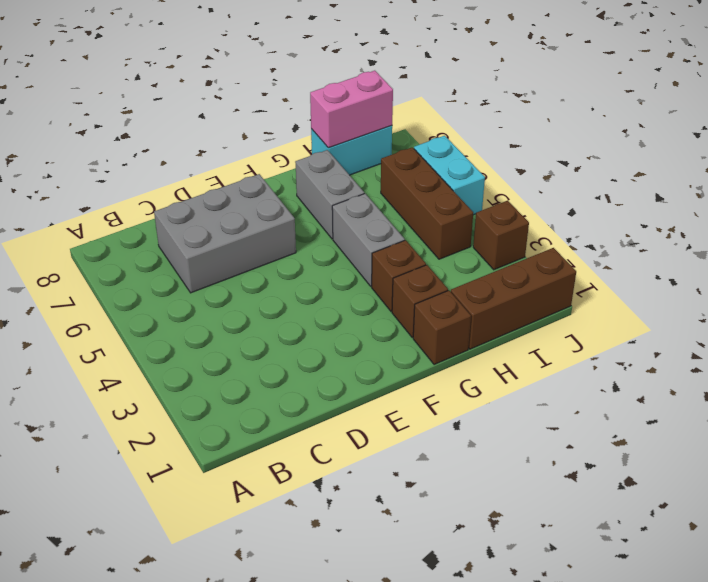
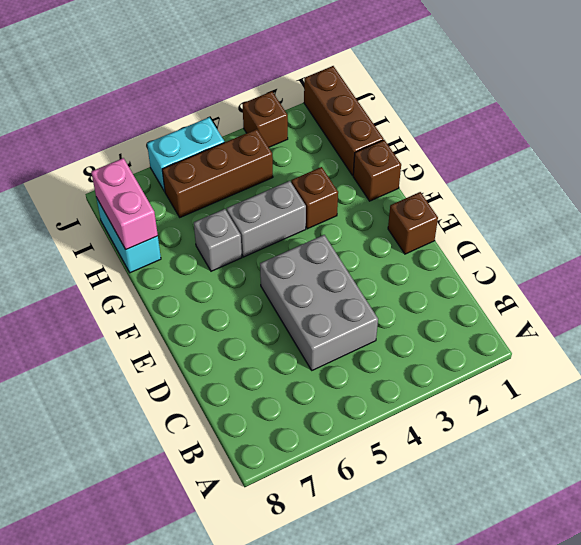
grey brick C6:E7 level 1 -> grey brick C4:E5 level 1
brown brick G2 level 1 -> brown brick E1 level 1
grey brick G6:G7 level 1 -> grey brick G6 level 1

